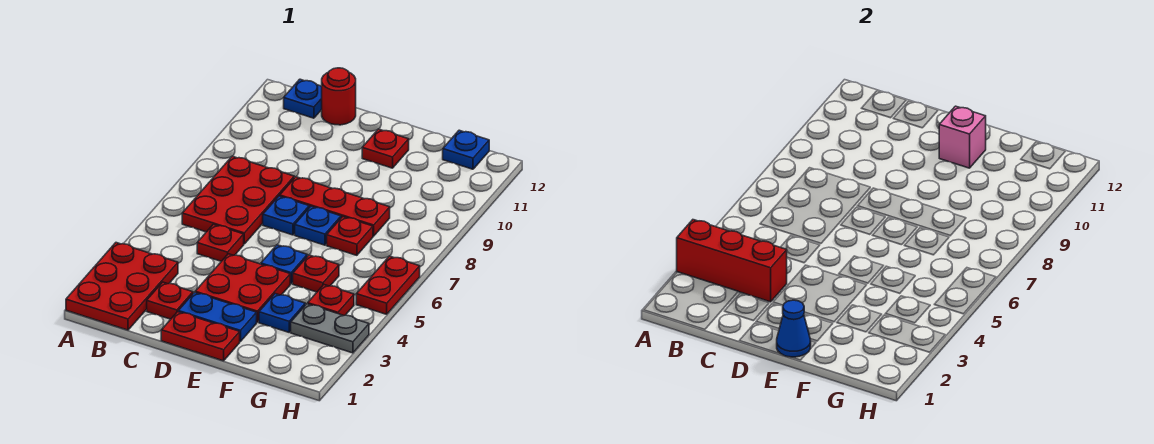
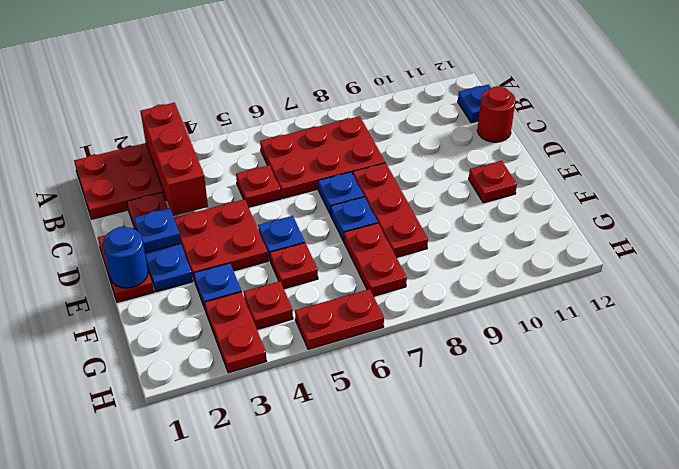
blue cone E1 level 2 -> blue round brick E1 level 2
pink brick E11 level 2 -> none
red plate F7 level 1 -> red plate F7:G7 level 1
grey plate G3:H3 level 1 -> red plate G3:H3 level 1
blue plate G12 level 1 -> blue plate D2 level 2

